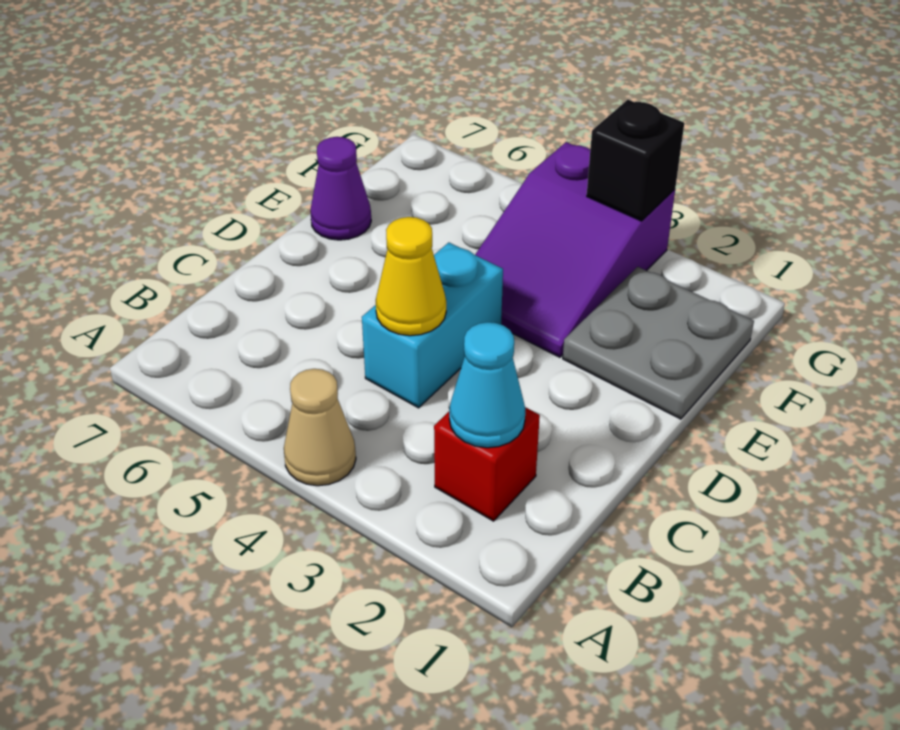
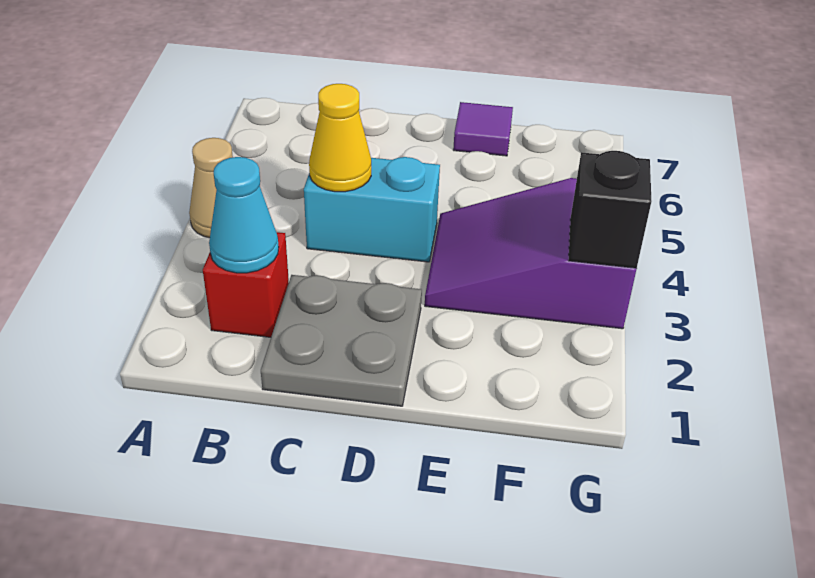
grey plate E1:F2 level 1 -> grey plate C1:D2 level 1
purple cone E7 level 1 -> purple tile E7 level 1

